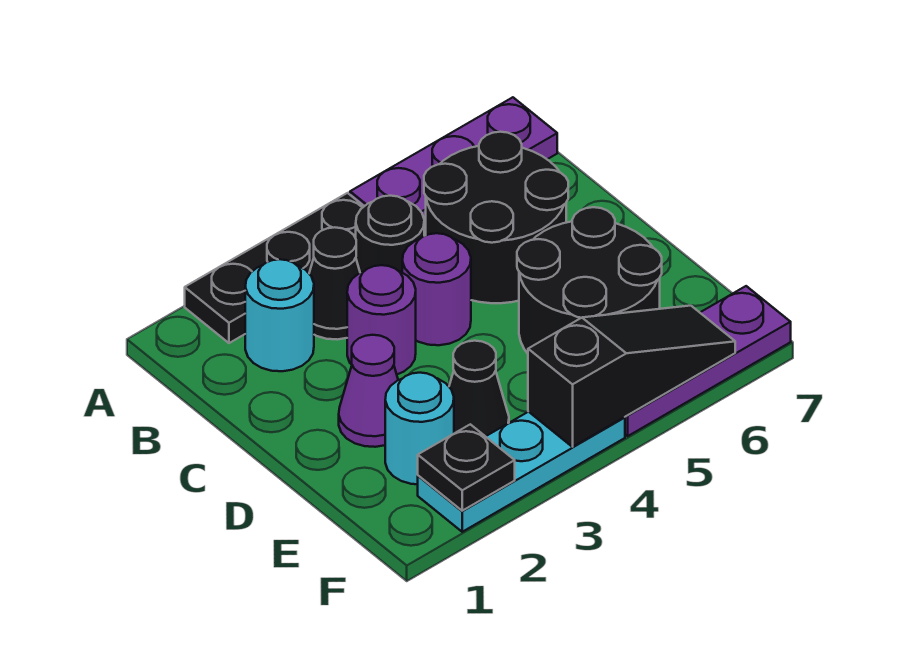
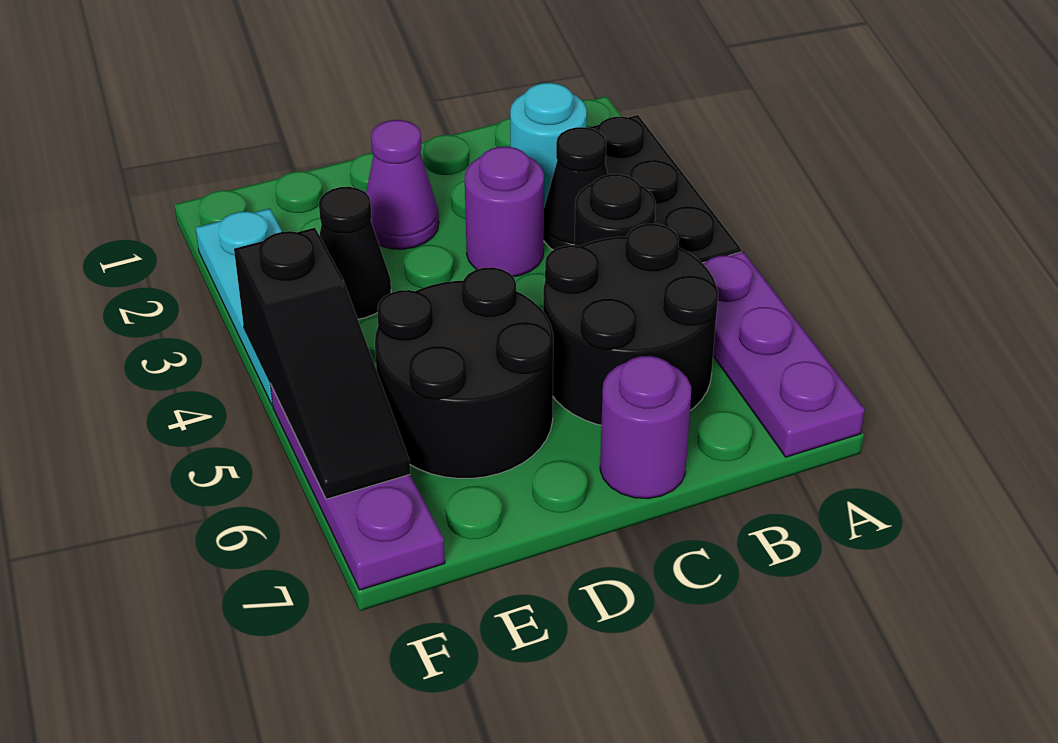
purple round brick C4 level 1 -> purple round brick C7 level 1
cyan round brick E2 level 1 -> none
black plate F2 level 2 -> none

